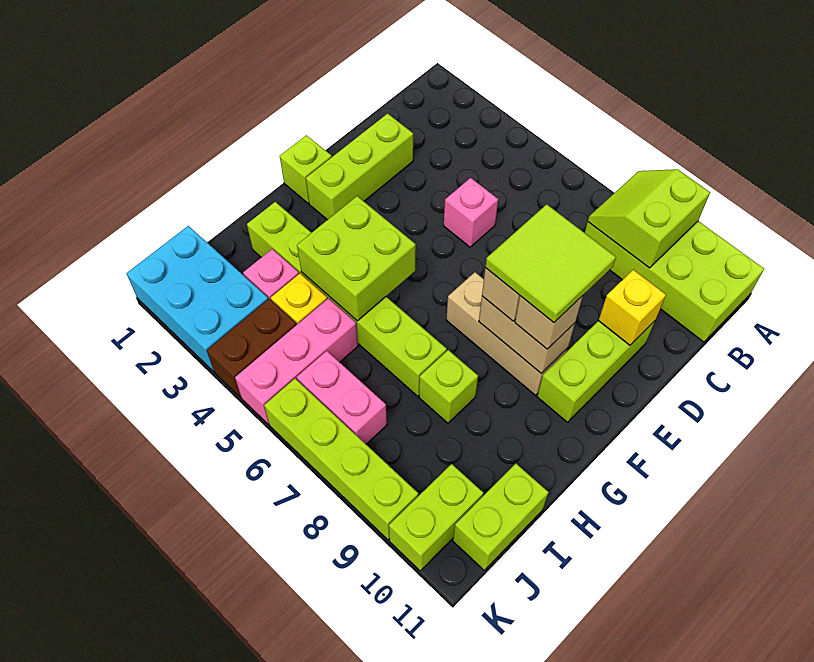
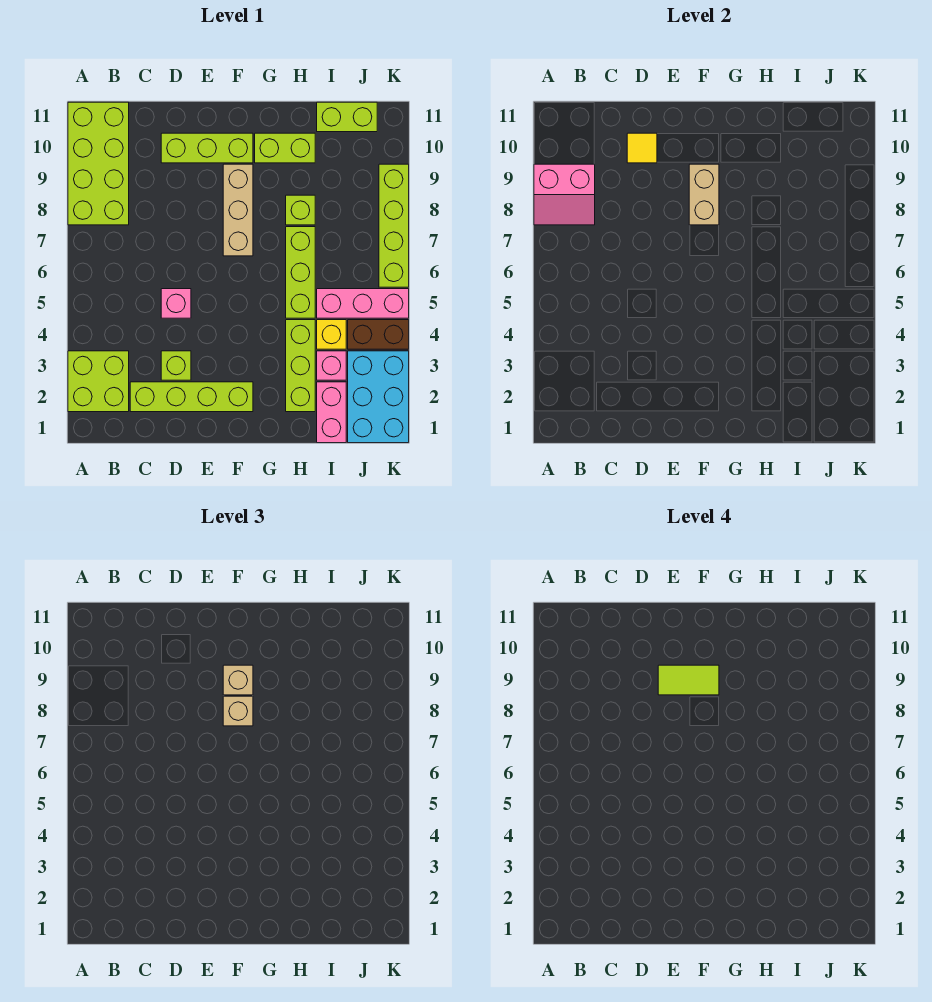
lime slope A8:B9 level 2 top 9 -> pink slope A8:B9 level 2 top 9
lime brick D2:F2 level 1 -> lime brick C2:F2 level 1
yellow brick D10 level 2 -> yellow tile D10 level 2
lime tile E8:F9 level 4 -> lime tile E9:F9 level 4
lime brick F1 level 1 -> lime brick D3 level 1
lime brick G4:H5 level 2 -> lime brick A2:B3 level 1
pink brick J6:J7 level 1 -> pink brick I1:I2 level 1
lime brick J10:K10 level 1 -> lime brick G10:H10 level 1

